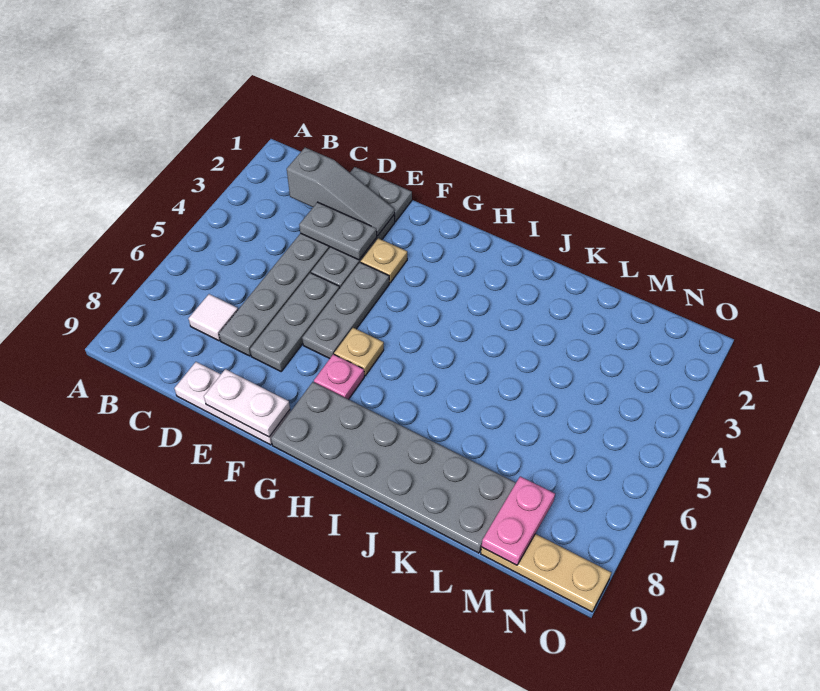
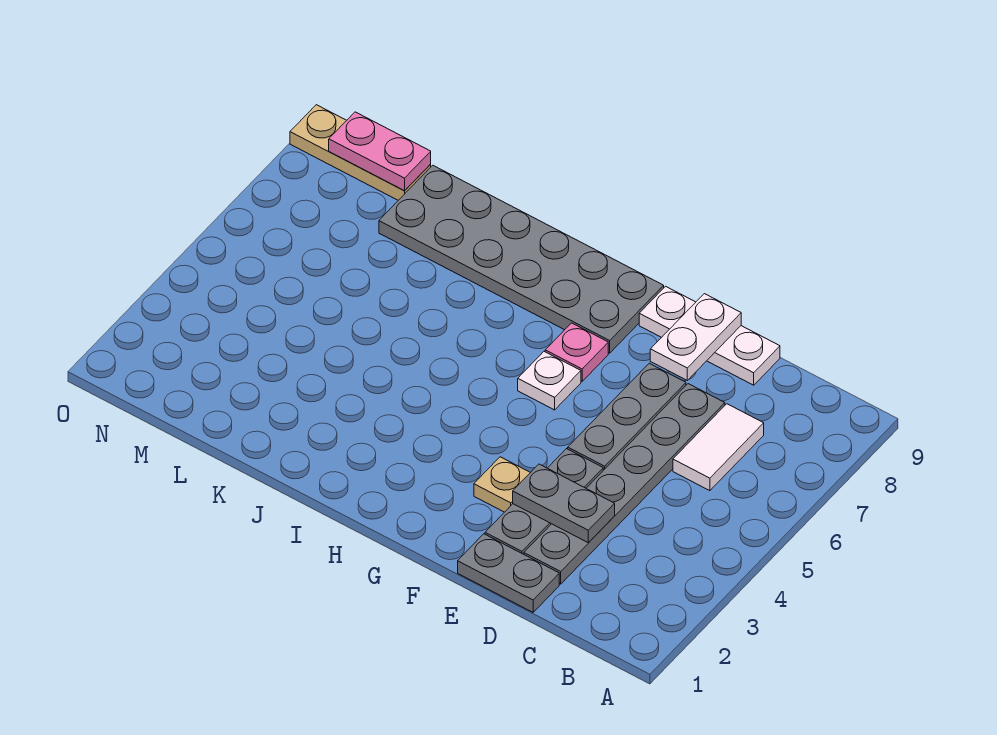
grey slope C2:E2 level 2 top C -> none
white tile C7 level 1 -> white tile C6:C7 level 1
white plate E9:F9 level 2 -> white plate E8:E9 level 2
grey plate F4:F6 level 1 -> none
tan plate G6 level 1 -> white plate G6 level 1
pink plate M8:M9 level 2 -> pink plate M9:N9 level 2

